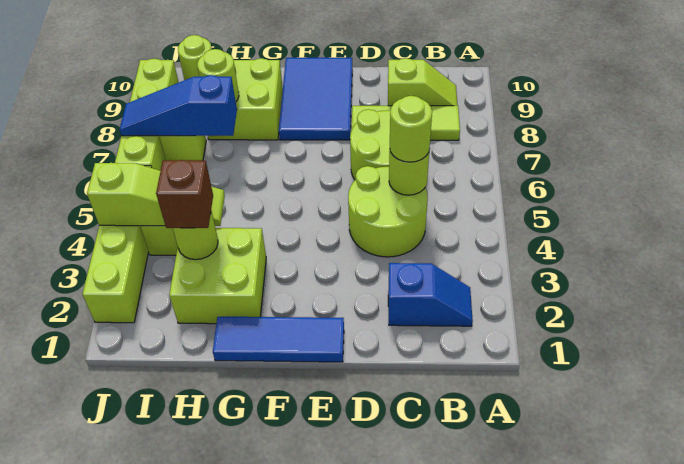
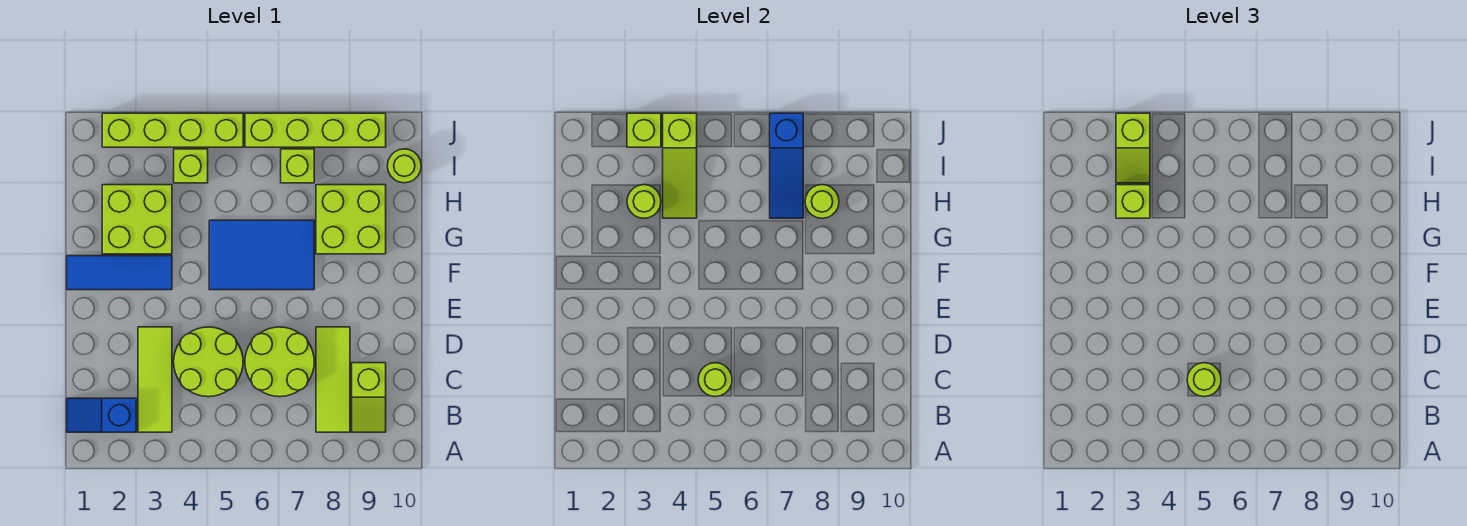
blue slope B2:C2 level 1 top C -> blue slope B1:B2 level 1 top 2
none -> lime tile B3:D3 level 1
blue tile E1:G1 level 1 -> blue tile F1:F3 level 1
blue tile E8:F10 level 1 -> blue tile F5:G7 level 1
brown brick H3 level 3 -> lime brick H3 level 3
blue slope H7:J7 level 2 top H -> blue slope H7:J7 level 2 top J
none -> lime slope I3:J3 level 3 top J
none -> lime brick J3 level 2

